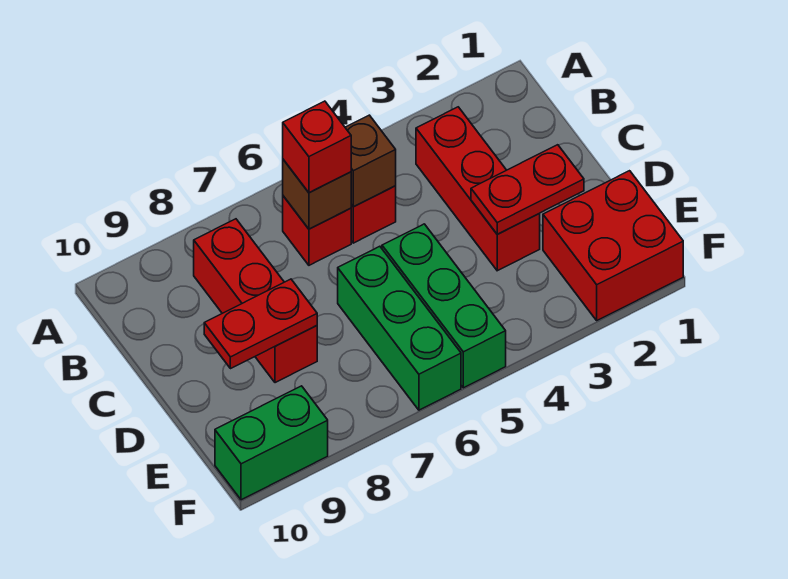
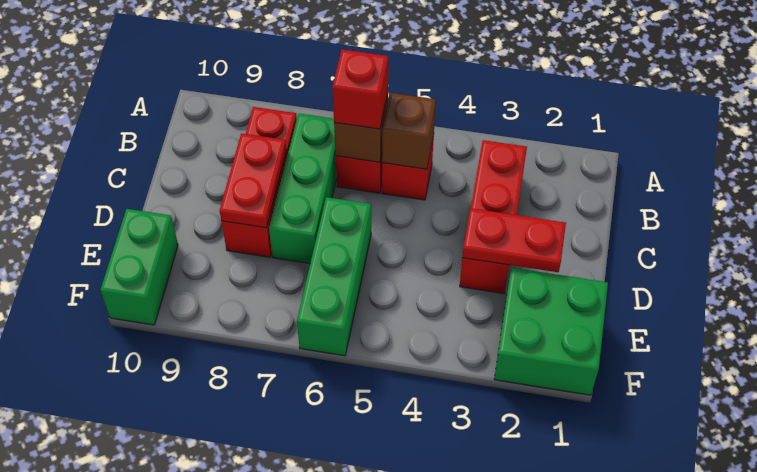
green brick D5:F5 level 1 -> green brick B7:D7 level 1
red plate D8:D9 level 2 -> red plate C8:D8 level 2
red brick E1:F2 level 1 -> green brick E1:F2 level 1
green brick F9:F10 level 1 -> green brick E10:F10 level 1

